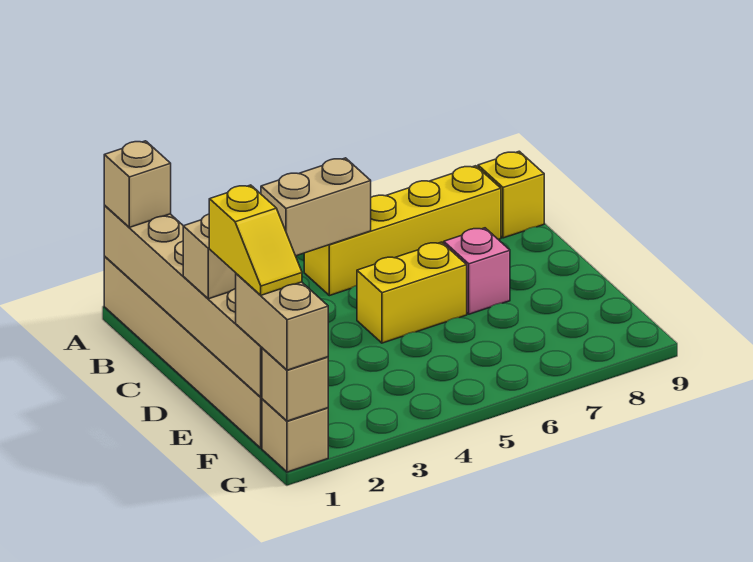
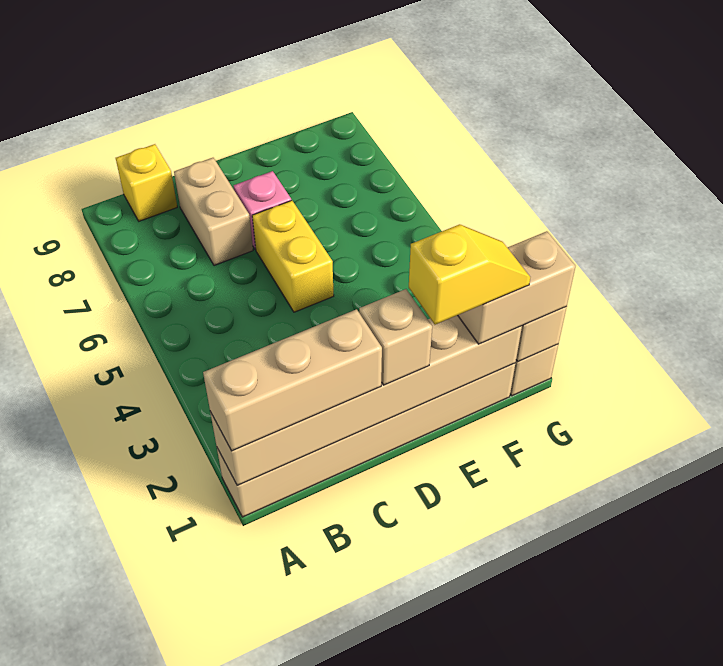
tan brick A1 level 3 -> tan brick A1:C1 level 3
tan brick B4:B5 level 2 -> tan brick C7:C8 level 1
yellow brick B5:B8 level 1 -> none

